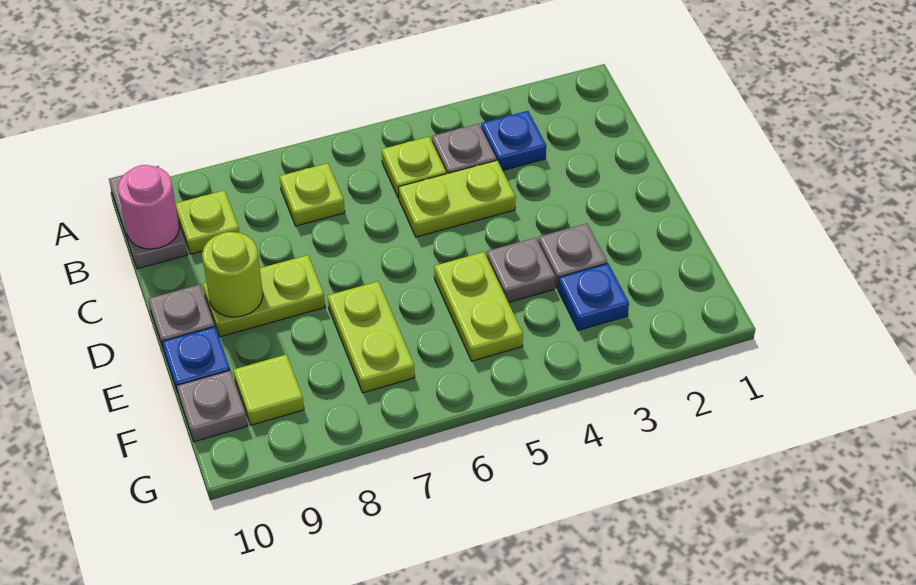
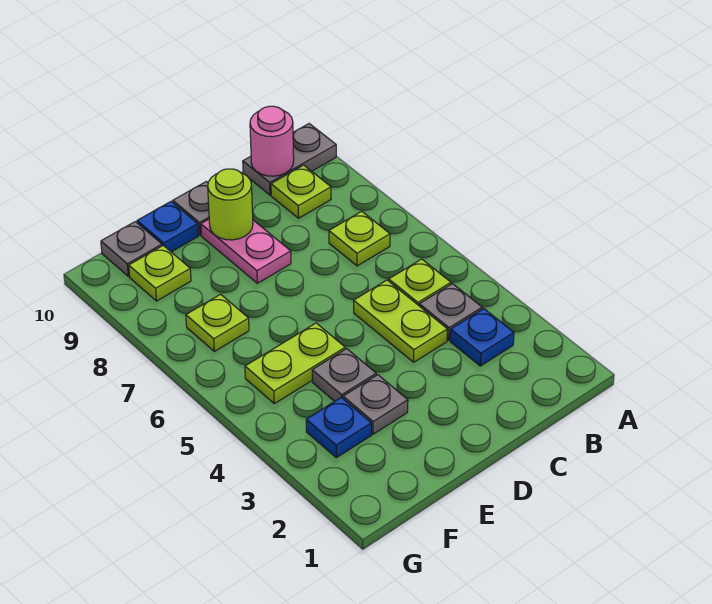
lime plate D8:D9 level 1 -> pink plate D8:D9 level 1
lime plate E7:F7 level 1 -> lime plate F7 level 1
lime tile F9 level 1 -> lime plate F9 level 1

